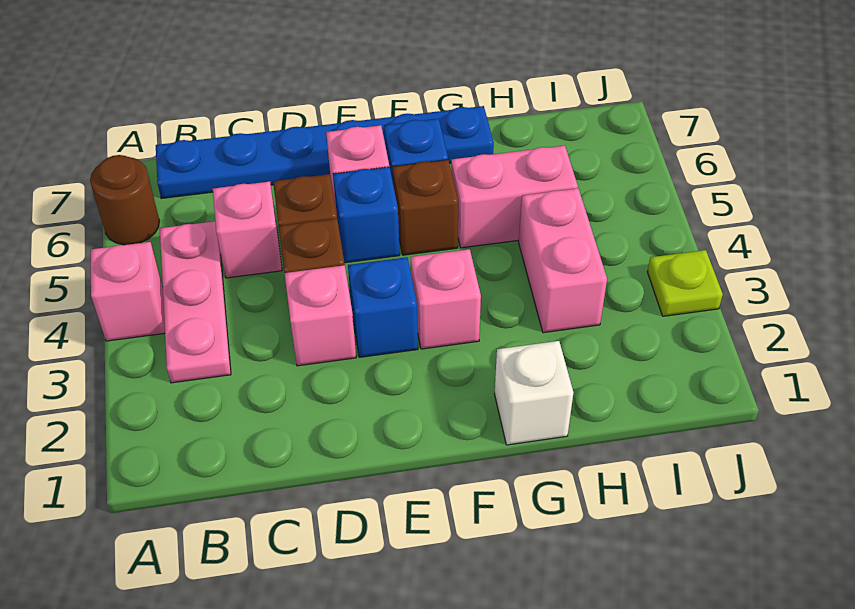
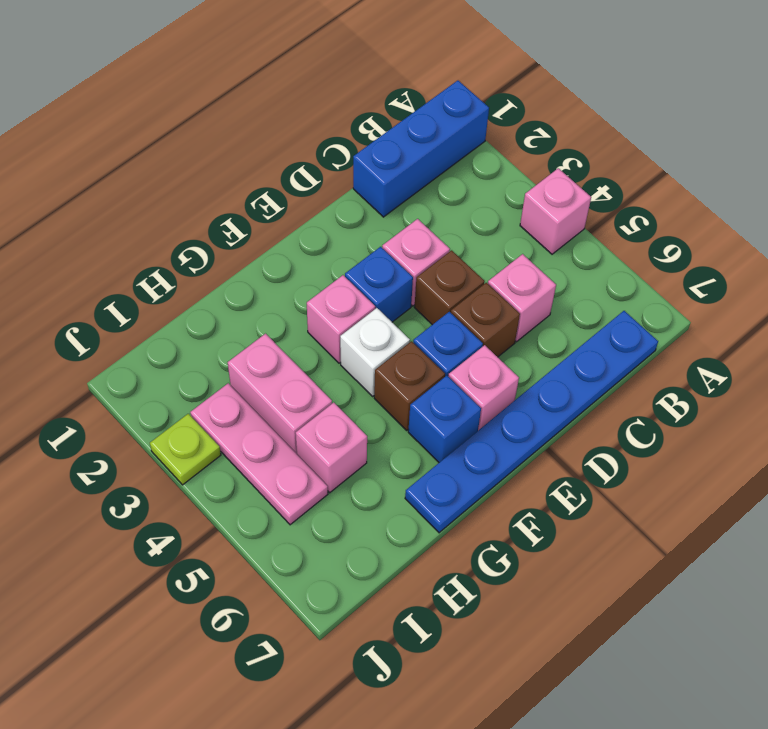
none -> blue brick A1:C1 level 1
brown round brick A6 level 1 -> none
pink plate B3:B5 level 1 -> pink plate I3:I5 level 1
white brick G1 level 1 -> white brick F4 level 1
pink brick G5:H5 level 1 -> pink brick H5 level 1

